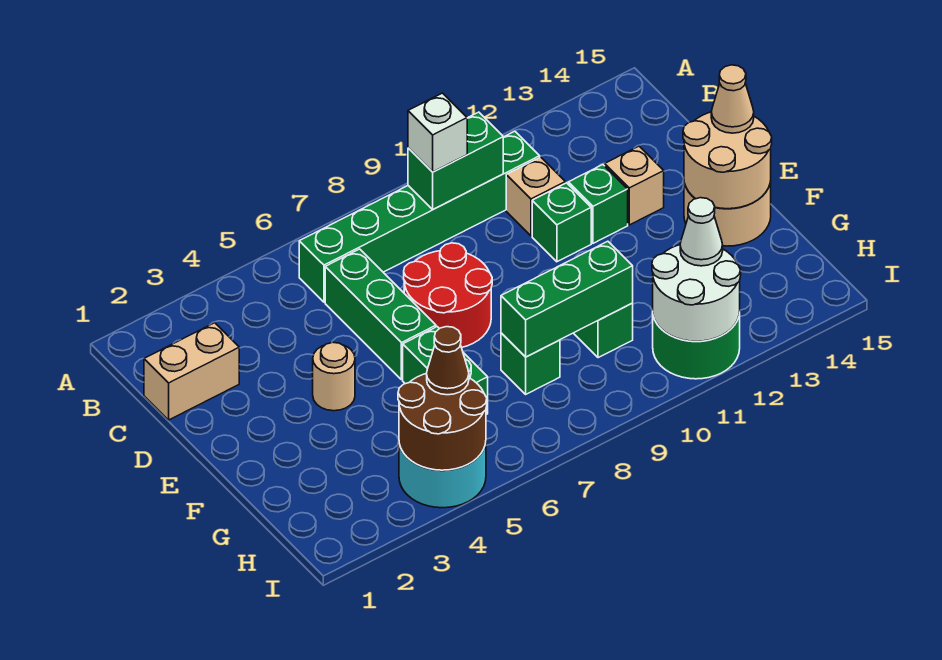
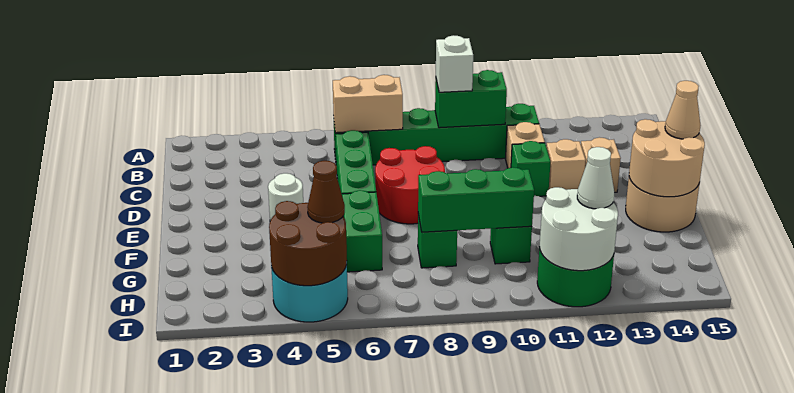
tan brick C1:C2 level 1 -> tan brick B6:B7 level 2
green brick D12 level 1 -> tan brick D12 level 1
tan round brick E4 level 1 -> white round brick E4 level 1

